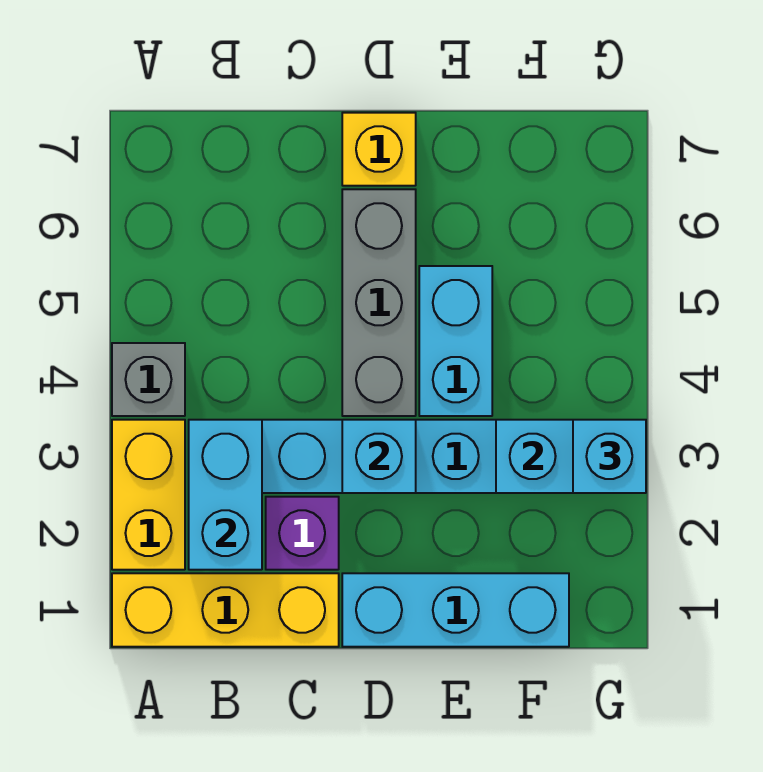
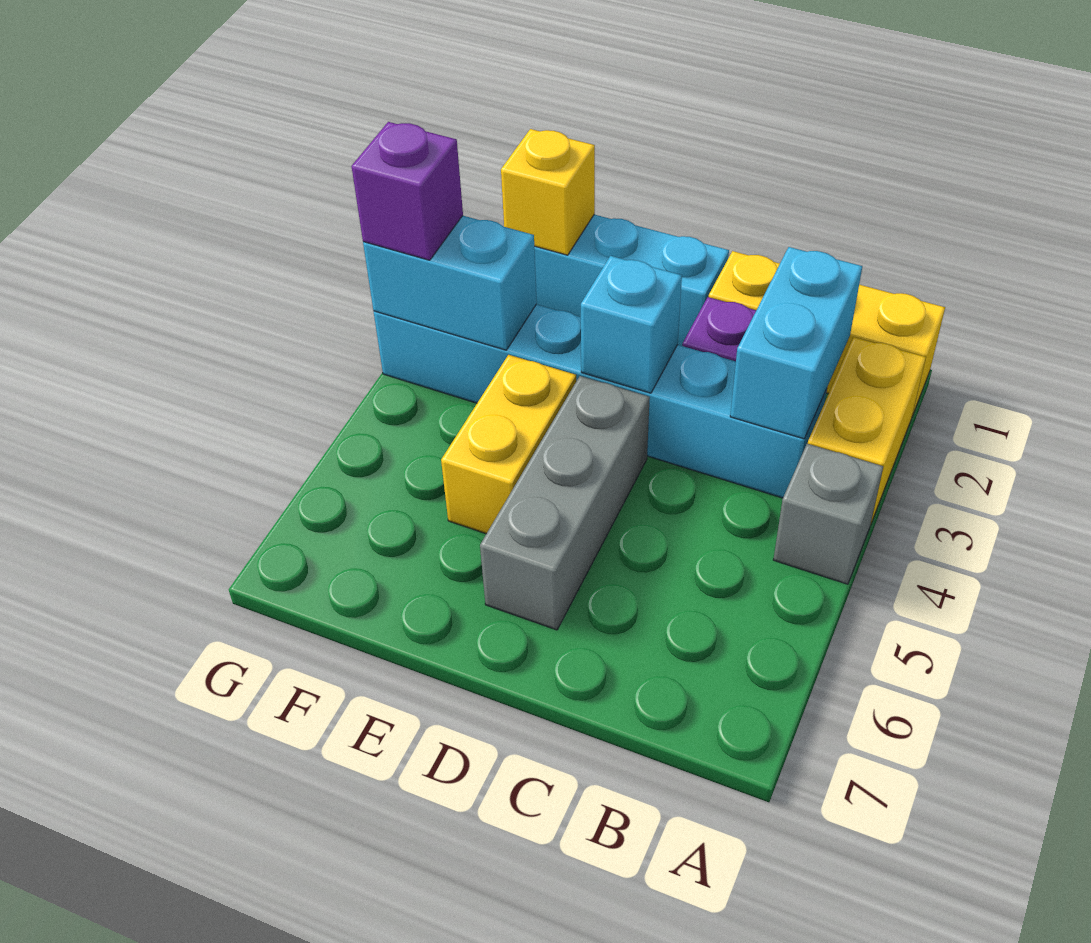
yellow brick D7 level 1 -> yellow brick F1 level 2
cyan brick E4:E5 level 1 -> yellow brick E4:E5 level 1
cyan brick G3 level 3 -> purple brick G3 level 3

